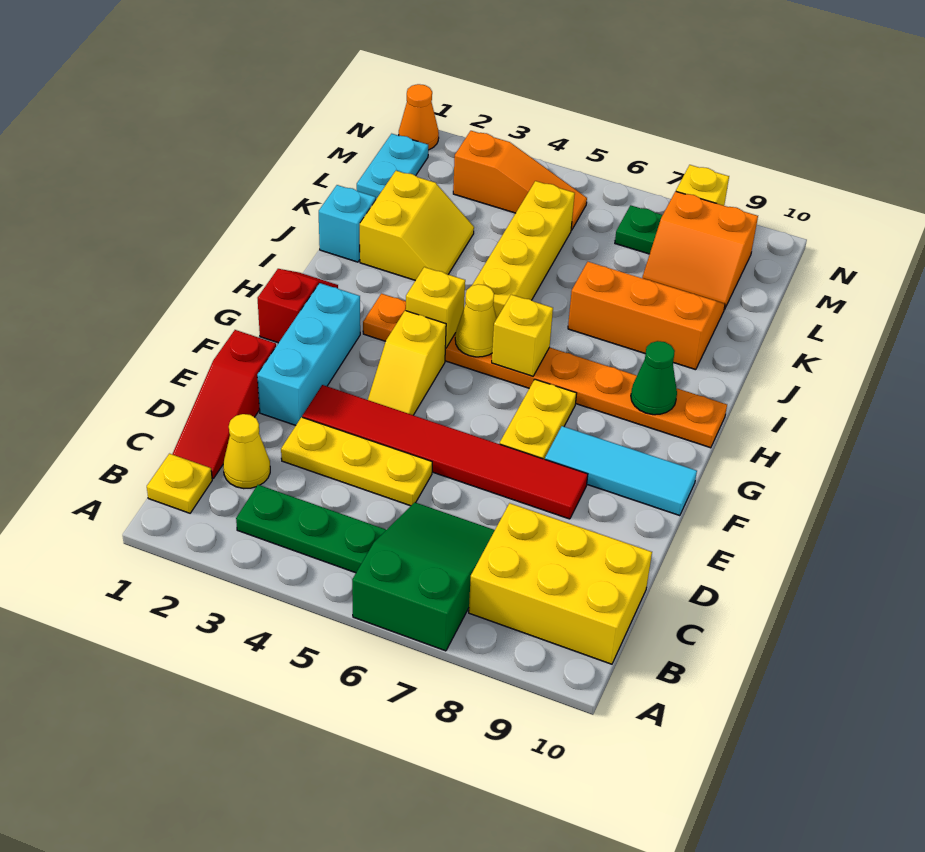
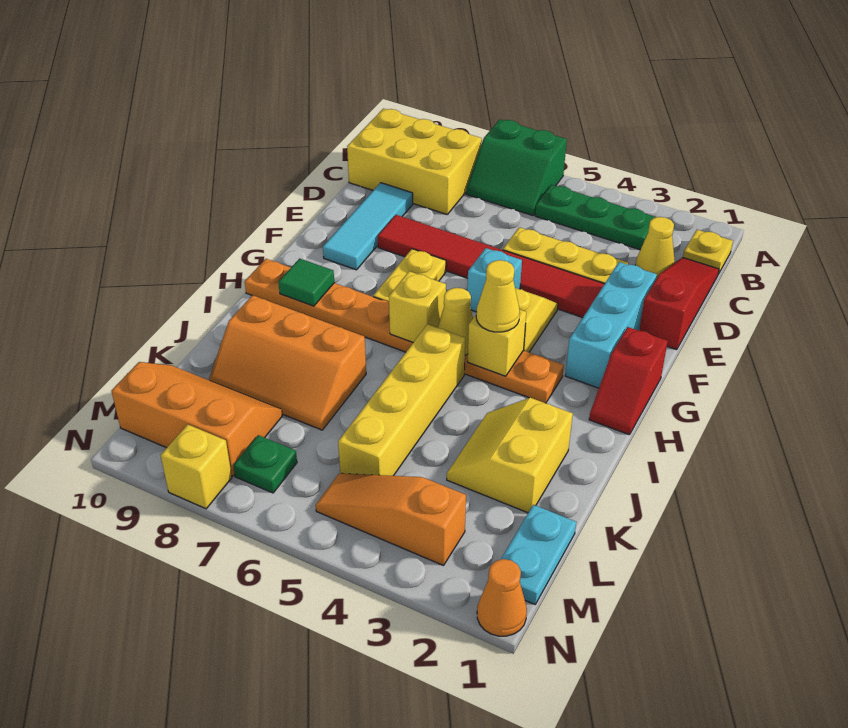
green slope A6:C7 level 1 top A -> green slope A6:B7 level 1 top A
cyan tile F8:F10 level 1 -> cyan tile D9:F9 level 1
none -> yellow cone H4 level 3
green cone H9 level 2 -> green tile H9 level 2
cyan brick J1 level 1 -> cyan brick F5 level 1
orange slope L8:M9 level 1 top M -> orange slope L8:M10 level 1 top M

